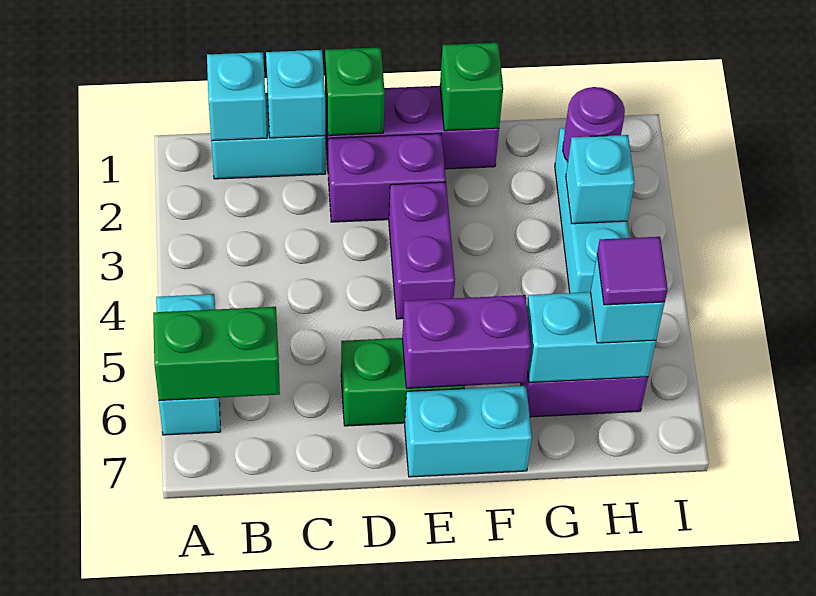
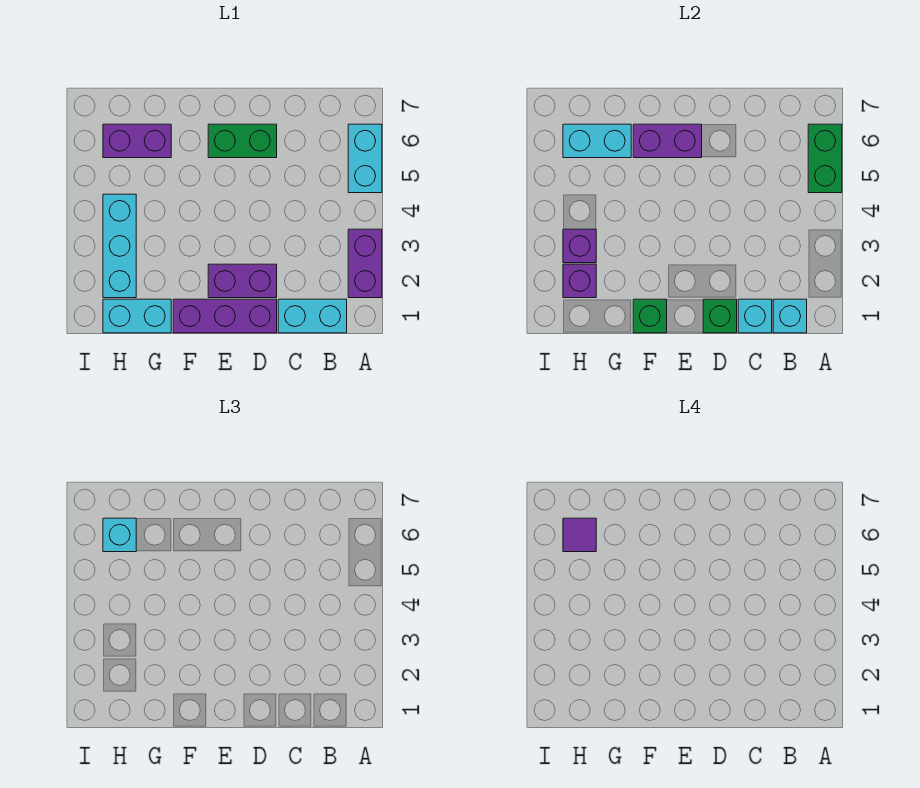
green brick A6:B6 level 2 -> green brick A5:A6 level 2
purple brick E3:E4 level 1 -> purple brick A2:A3 level 1
cyan brick E7:F7 level 1 -> cyan brick G1:H1 level 1
purple round brick H2 level 2 -> purple brick H2 level 2
cyan brick H3 level 2 -> purple brick H3 level 2

